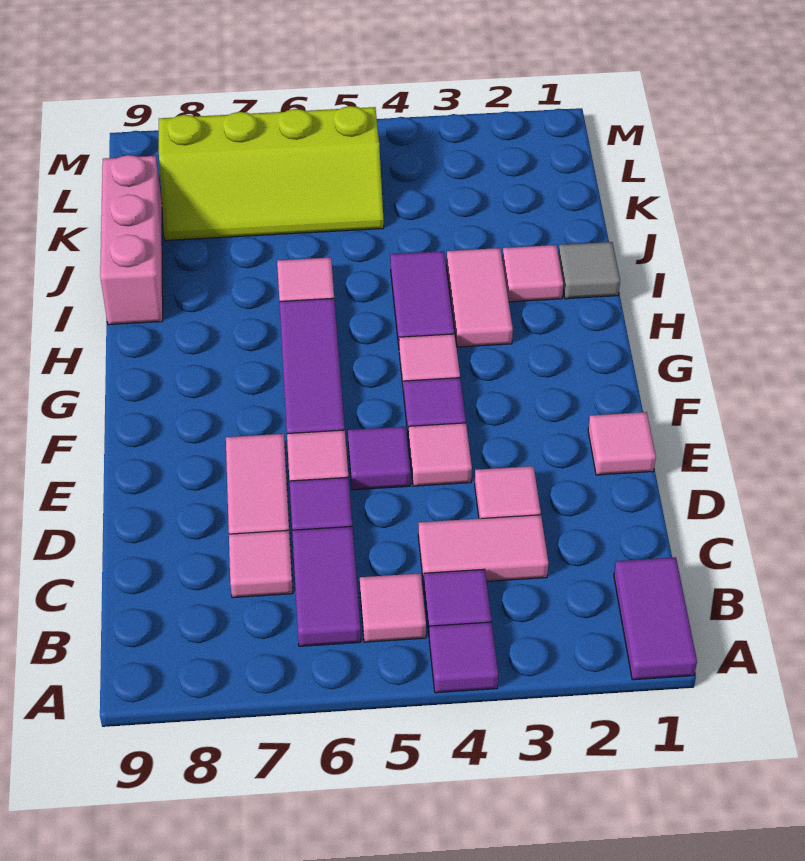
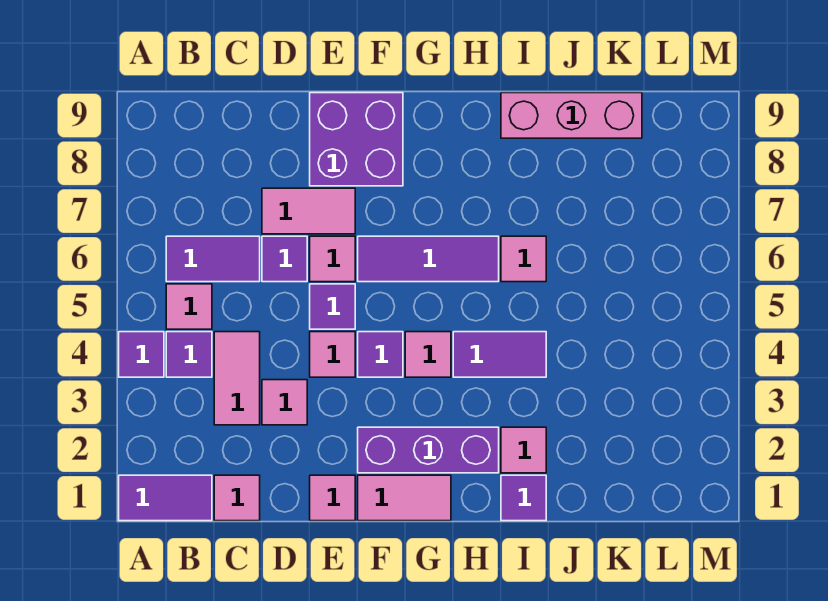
pink tile C7 level 1 -> pink tile C1 level 1
none -> purple brick E8:F9 level 1
none -> purple brick F2:H2 level 1
pink tile H3:I3 level 1 -> pink tile F1:G1 level 1
grey tile I1 level 1 -> purple tile I1 level 1
lime slope K5:L8 level 1 top L -> none

